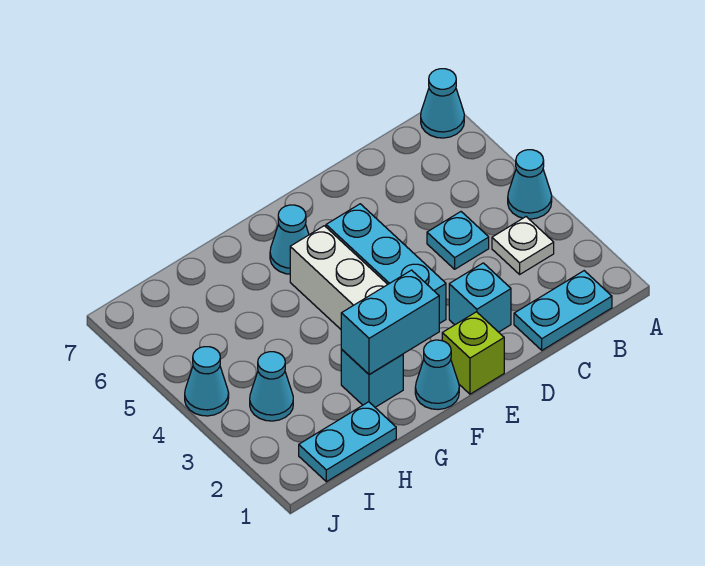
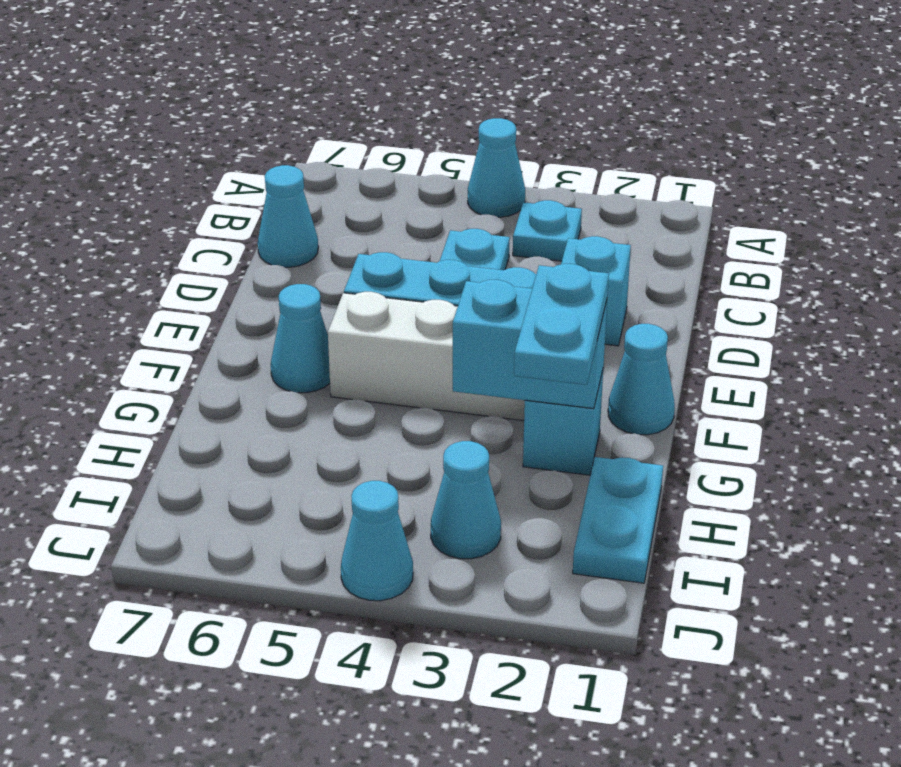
cyan cone A7 level 1 -> cyan cone C7 level 1
cyan plate B1:C1 level 1 -> cyan plate G2:H2 level 3
white plate B3 level 1 -> cyan plate B3 level 1
lime brick E1 level 1 -> none
cyan brick F2:G2 level 2 -> cyan brick G2:G3 level 2

